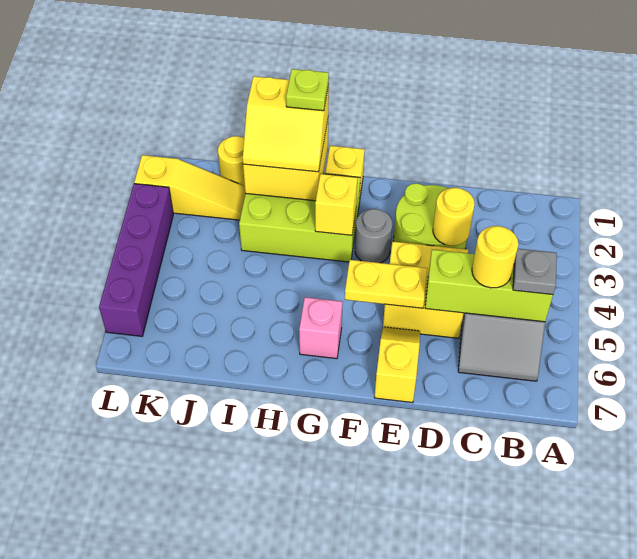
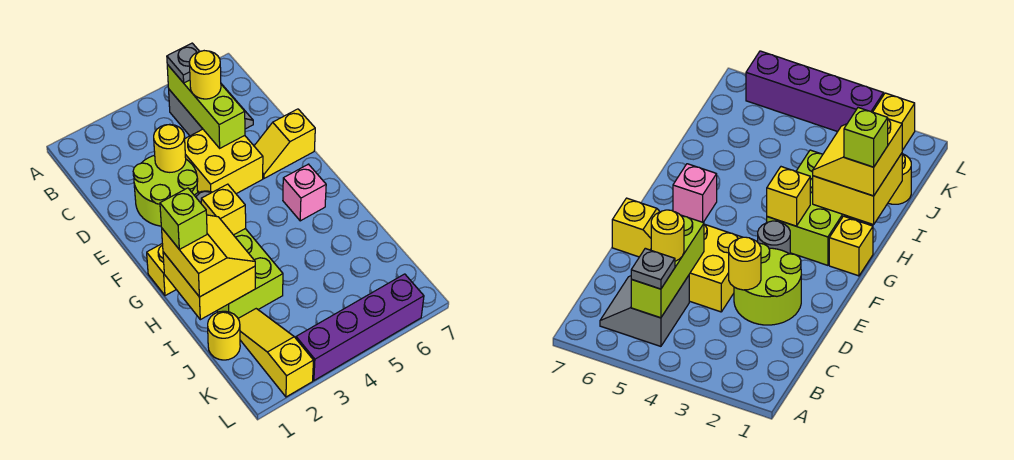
yellow plate E5:F5 level 2 -> none
lime plate H1 level 4 -> lime brick H1 level 4

